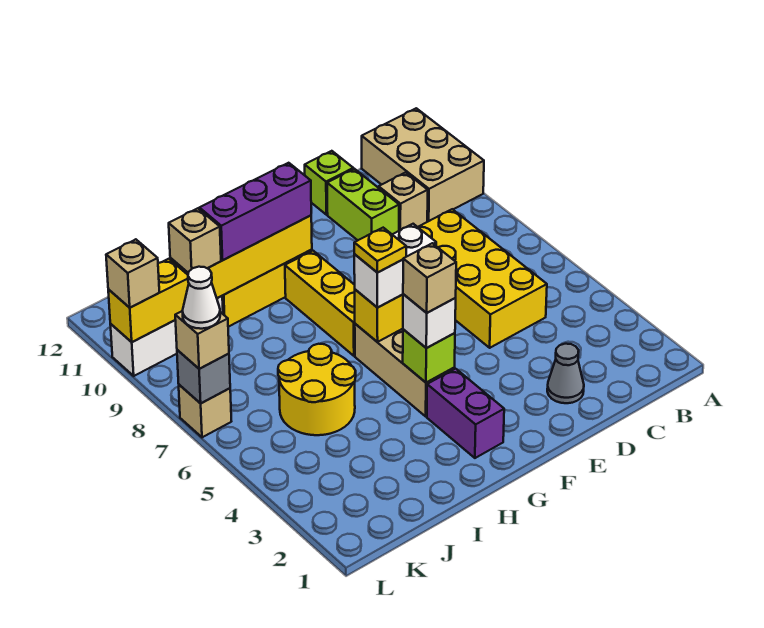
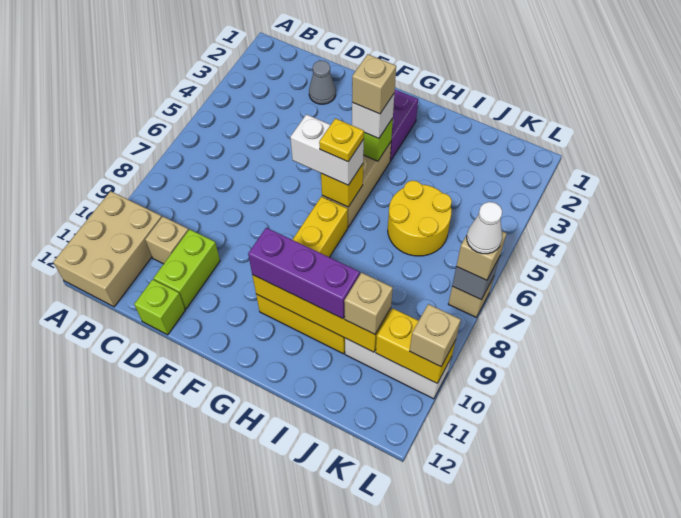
yellow brick C5:D8 level 1 -> none

